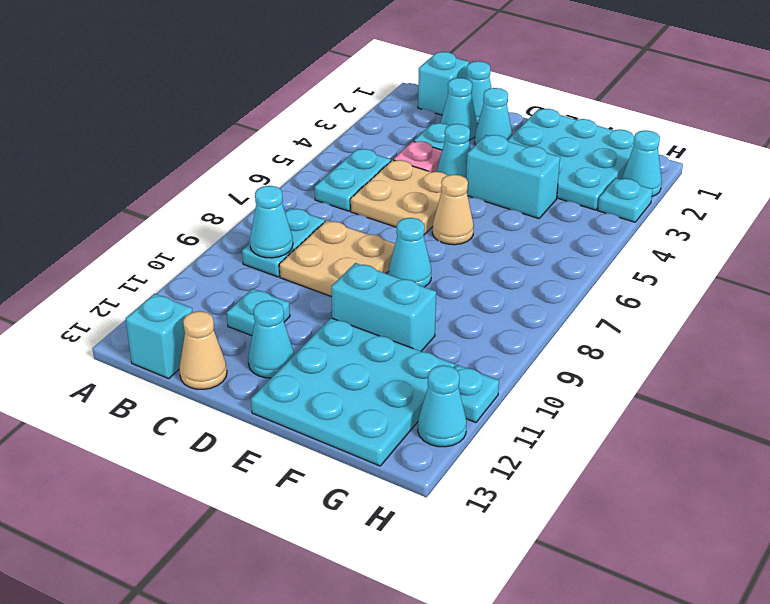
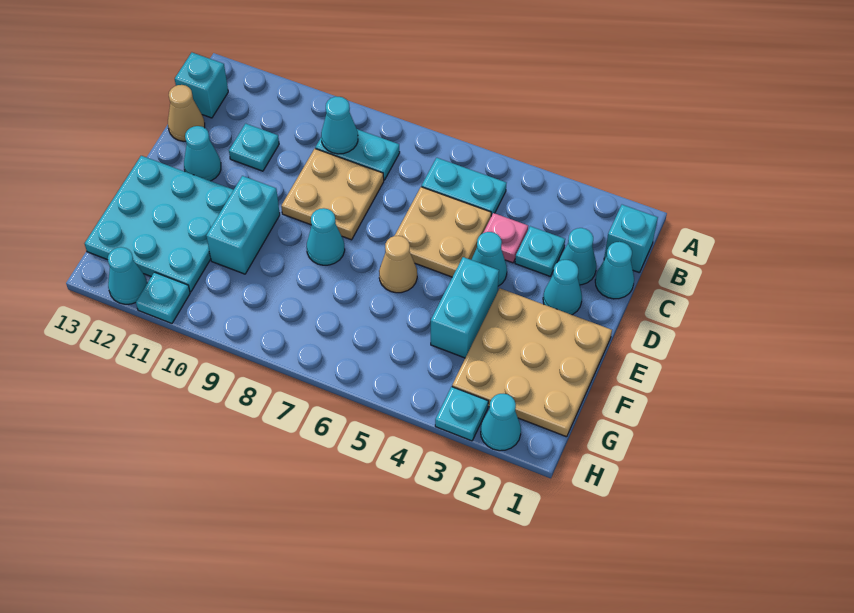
cyan plate E1:G3 level 1 -> tan plate E1:G3 level 1

